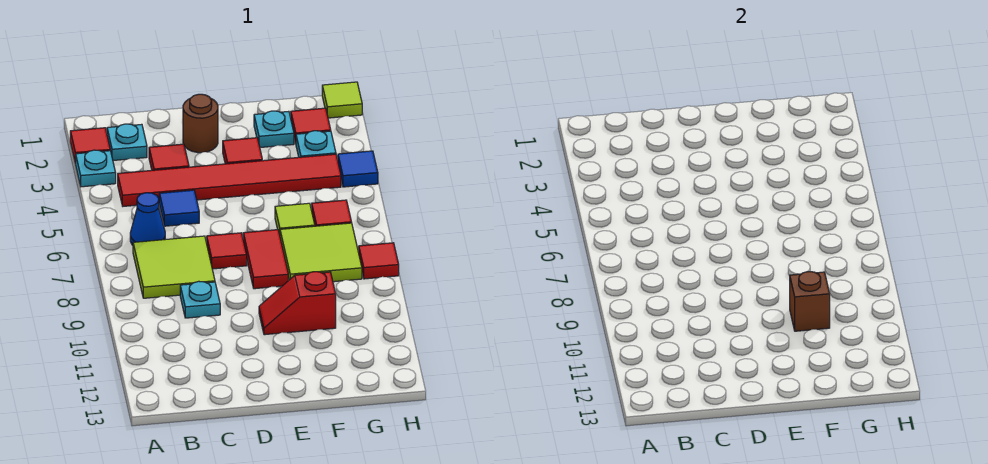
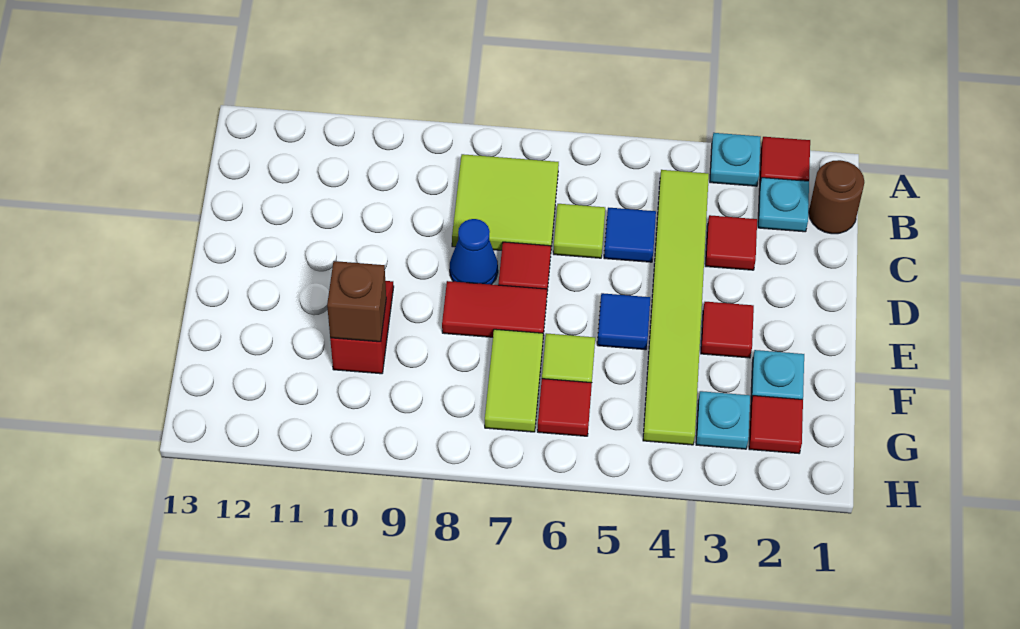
red tile B4:G4 level 1 -> lime tile B4:G4 level 1
blue cone B6 level 1 -> blue cone D8 level 1
cyan plate C9 level 1 -> none
brown round brick D2 level 1 -> brown round brick B1 level 1
lime tile F7:G8 level 1 -> lime tile F7:G7 level 1
lime tile H1 level 1 -> lime tile C6 level 1
blue tile H4 level 1 -> blue tile E5 level 1
red tile H8 level 1 -> none

